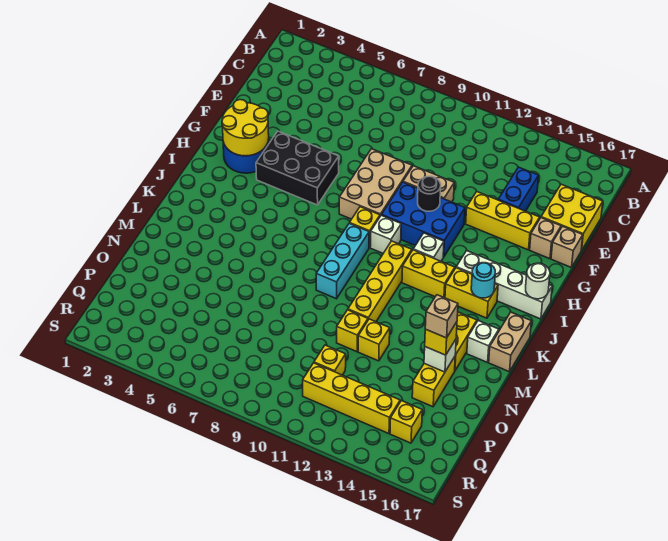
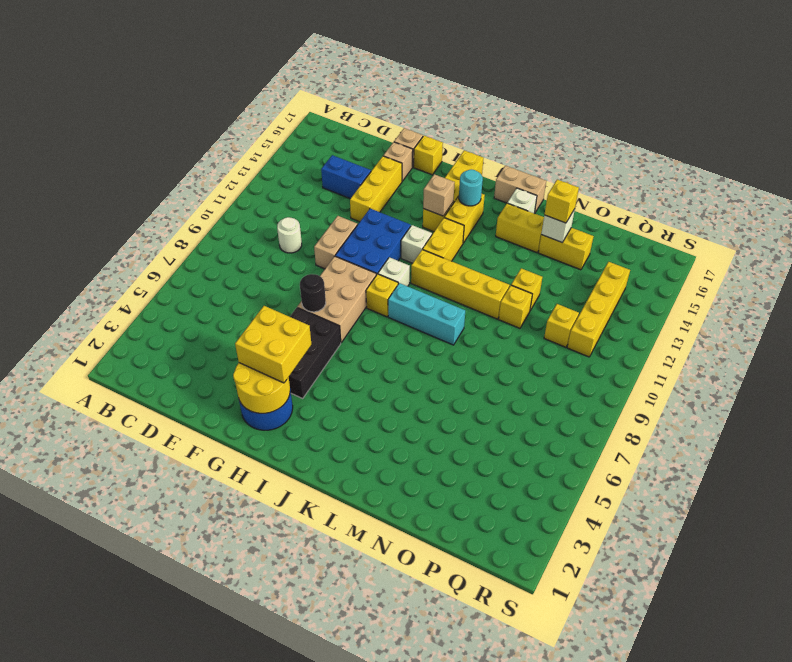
yellow brick D16:E17 level 1 -> yellow brick G3:H4 level 3
tan brick F8:H9 level 1 -> tan brick G7:H9 level 1
black round brick G11 level 2 -> black round brick G7 level 2
white brick I14:I17 level 1 -> yellow brick I14:I17 level 1
white round brick I17 level 2 -> white round brick D10 level 1
tan brick N15 level 4 -> tan brick I14 level 2
yellow brick Q15 level 1 -> yellow brick G17 level 1

